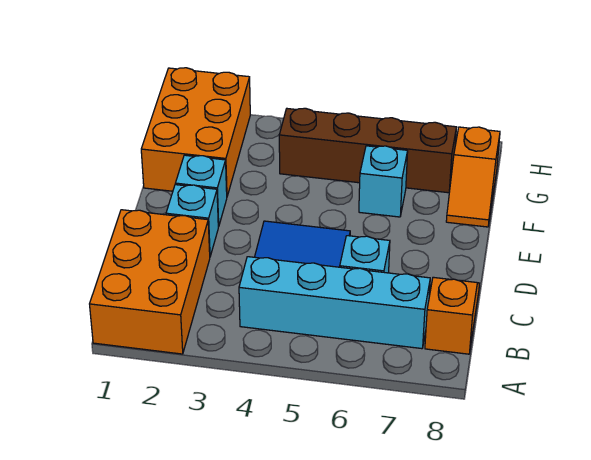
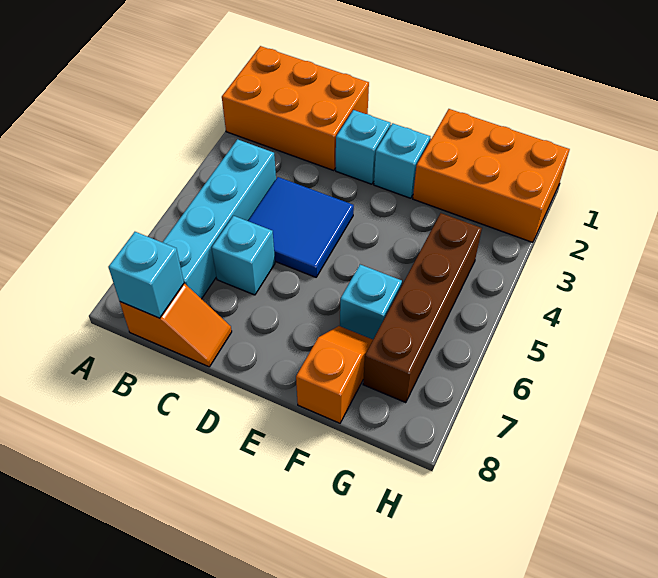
none -> cyan brick B8 level 2
orange slope F8:G8 level 1 top G -> orange slope F7:F8 level 1 top 8

